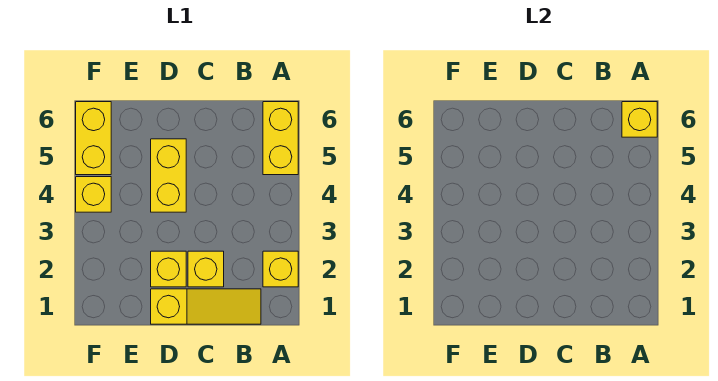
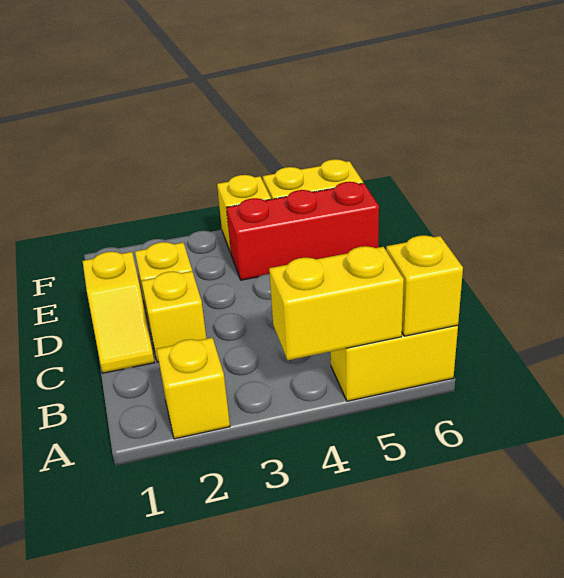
yellow slope B1:D1 level 1 top D -> yellow slope C1:D1 level 1 top D
yellow brick D4:D5 level 1 -> yellow brick A4:A5 level 2
none -> red brick E4:E6 level 1

